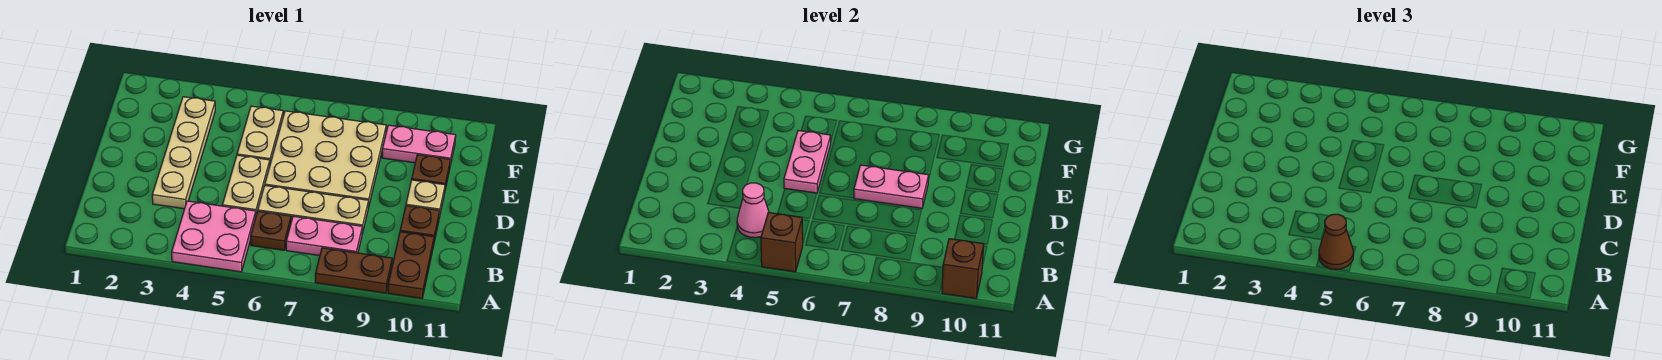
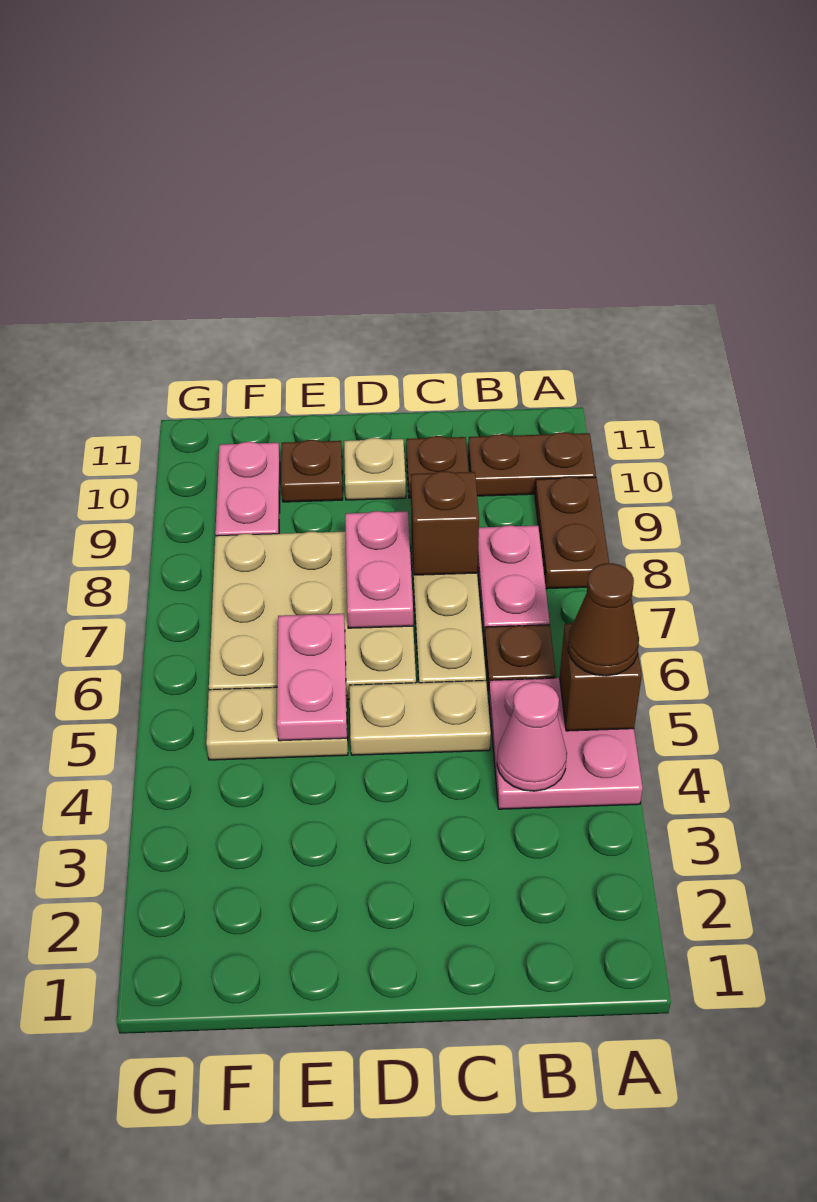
brown brick A10 level 2 -> brown brick C8 level 2
tan plate C3:F3 level 1 -> none
pink plate D5:E5 level 2 -> pink plate E5:E6 level 2

